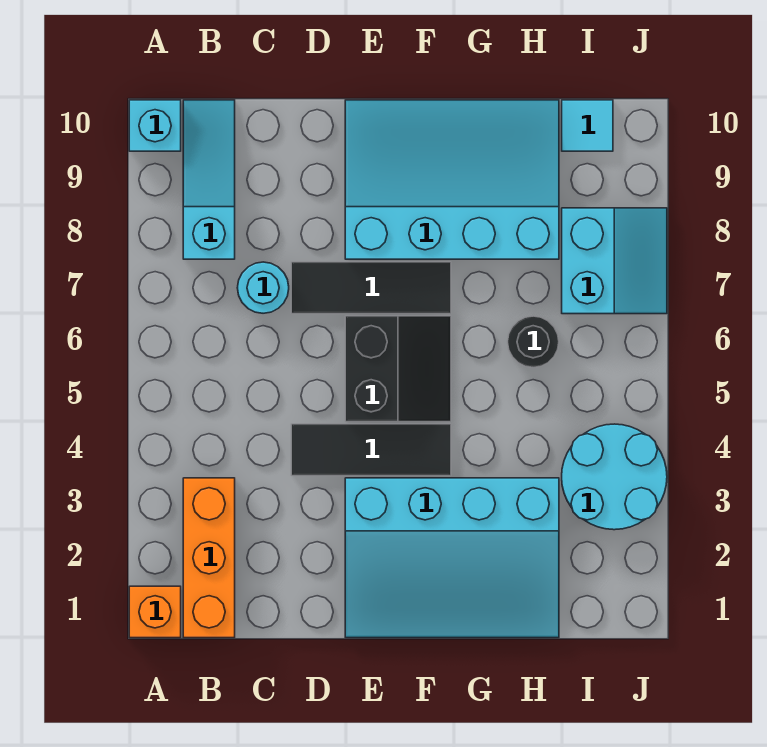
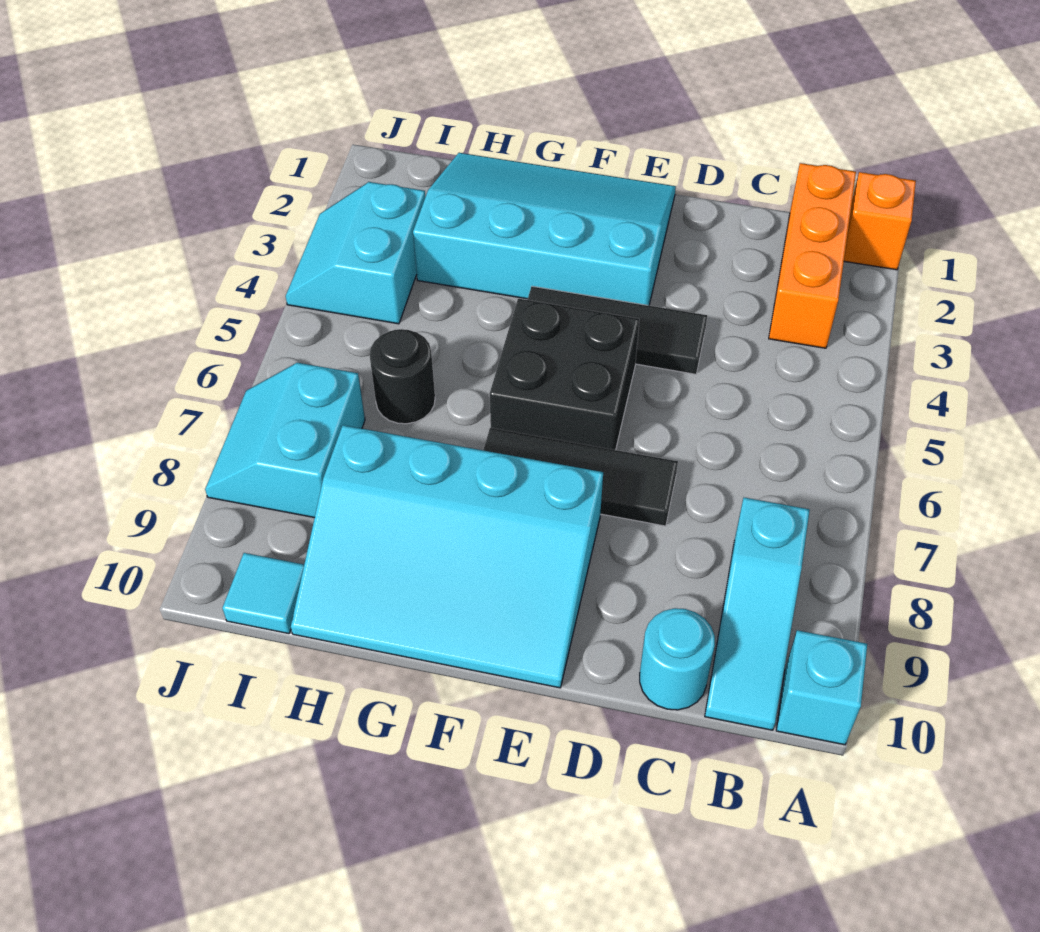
cyan round brick C7 level 1 -> cyan round brick C10 level 1
black slope E5:F6 level 1 top E -> black brick E5:F6 level 1
cyan round brick I3:J4 level 1 -> cyan slope I3:J4 level 1 top I

